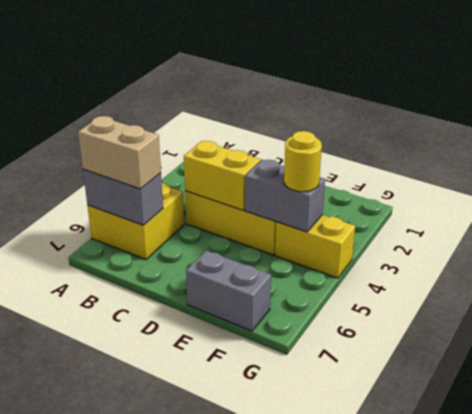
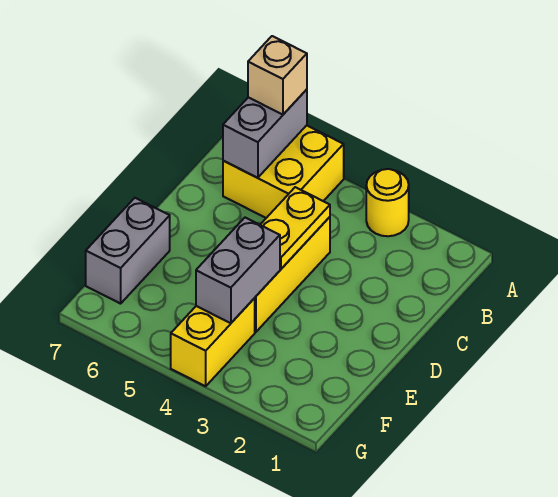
tan brick A6:B6 level 3 -> tan brick A6 level 3
yellow brick C4:D4 level 2 -> yellow plate C4:D4 level 2
yellow round brick F4 level 3 -> yellow round brick A3 level 1

